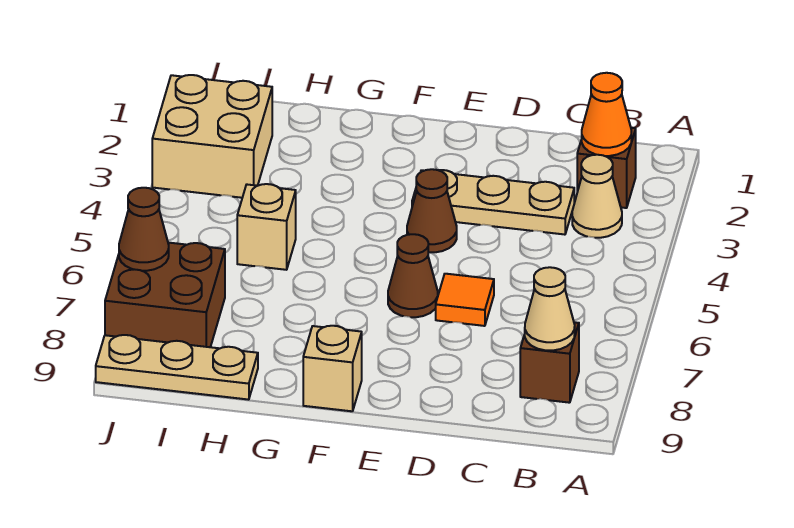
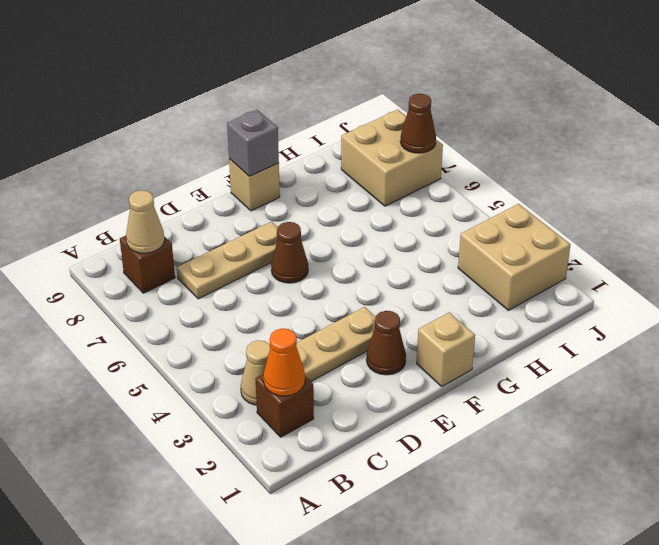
orange tile D6 level 1 -> none
brown cone E4 level 1 -> brown cone E2 level 1
none -> grey brick F9 level 2
tan brick H5 level 1 -> tan brick F1 level 1
tan plate H9:J9 level 1 -> tan plate C7:E7 level 1
brown brick I7:J8 level 1 -> tan brick I7:J8 level 1

